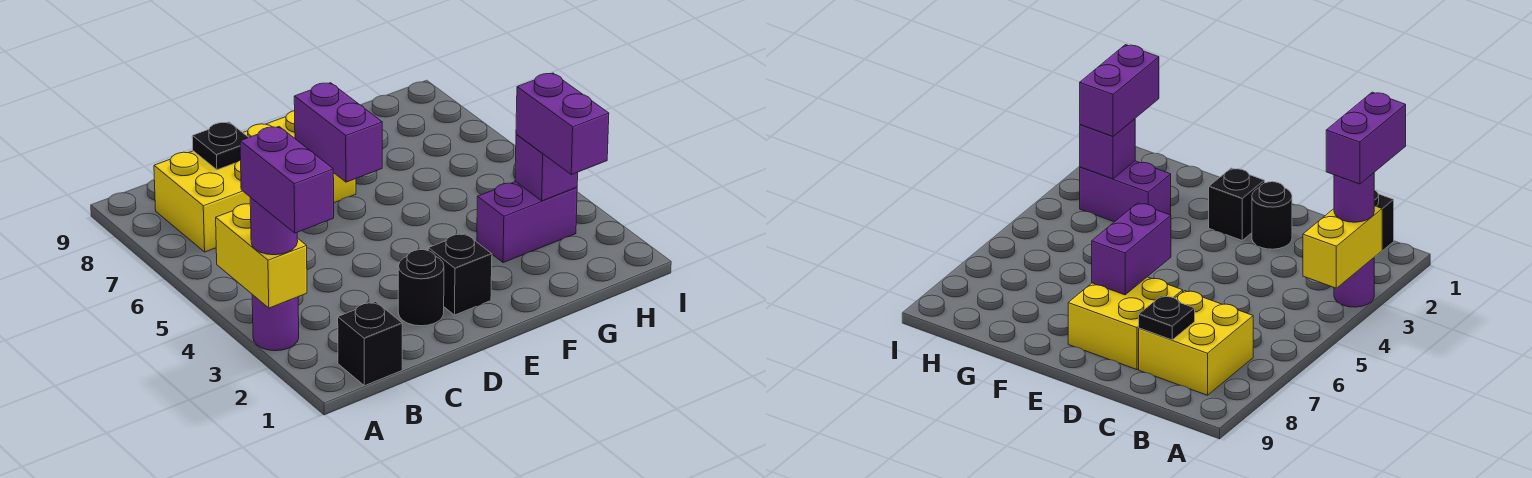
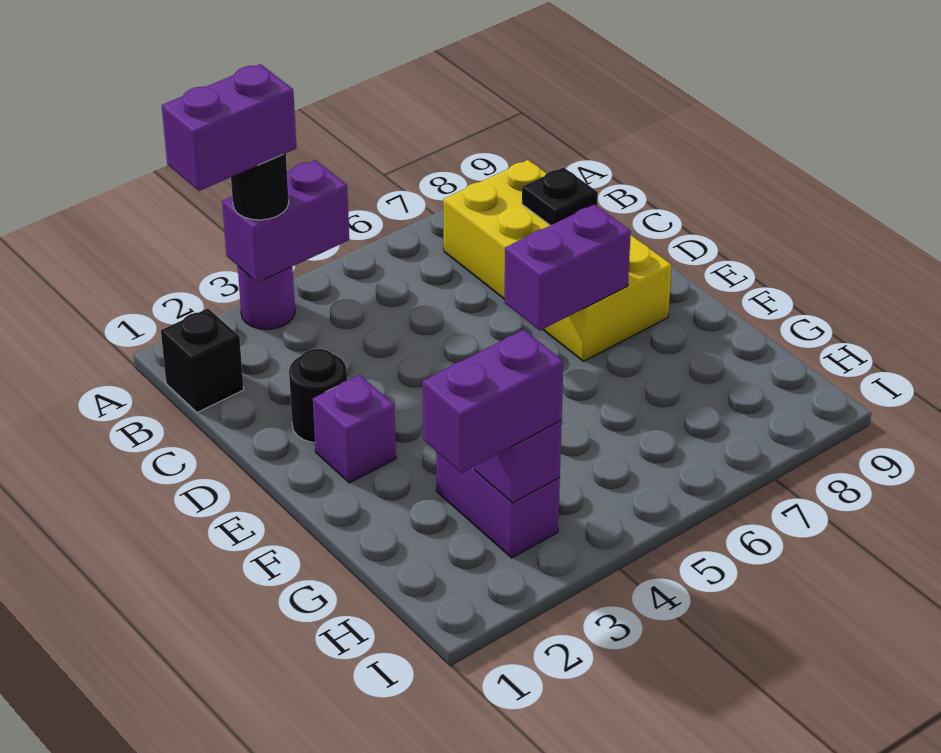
yellow brick A3:A4 level 2 -> purple brick A3:A4 level 2
purple round brick A3 level 3 -> black round brick A3 level 3
black brick E2 level 1 -> purple brick E2 level 1

